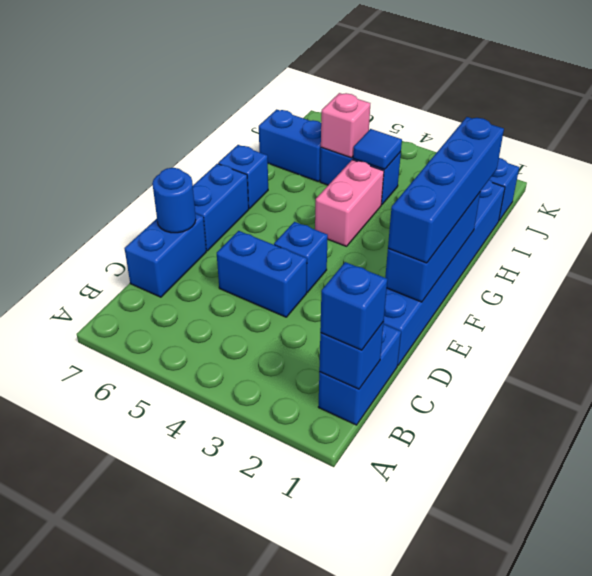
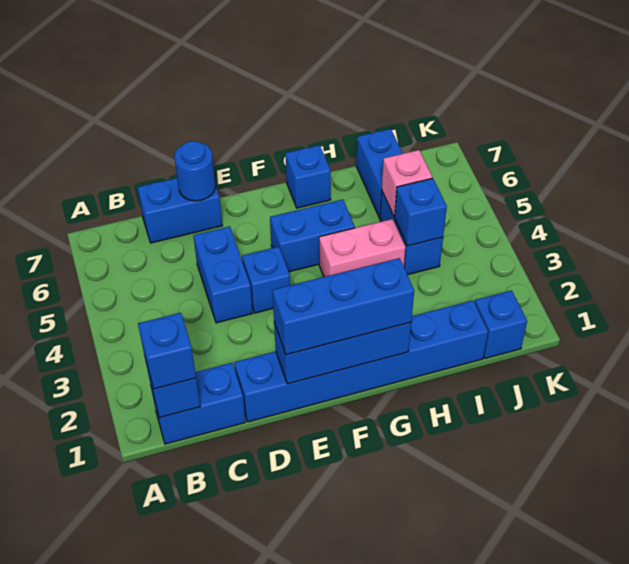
blue brick E1:H1 level 3 -> blue brick E1:G1 level 3
blue brick E7:F7 level 1 -> blue brick F5:G5 level 1
blue tile I4 level 2 -> blue brick I4 level 2

